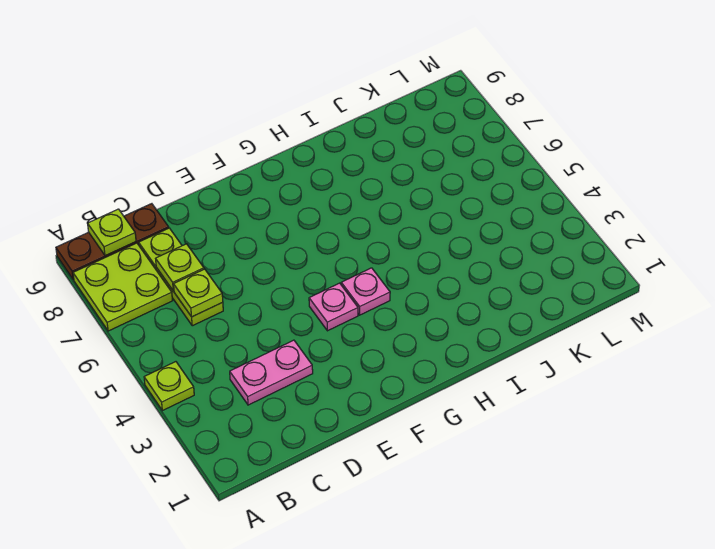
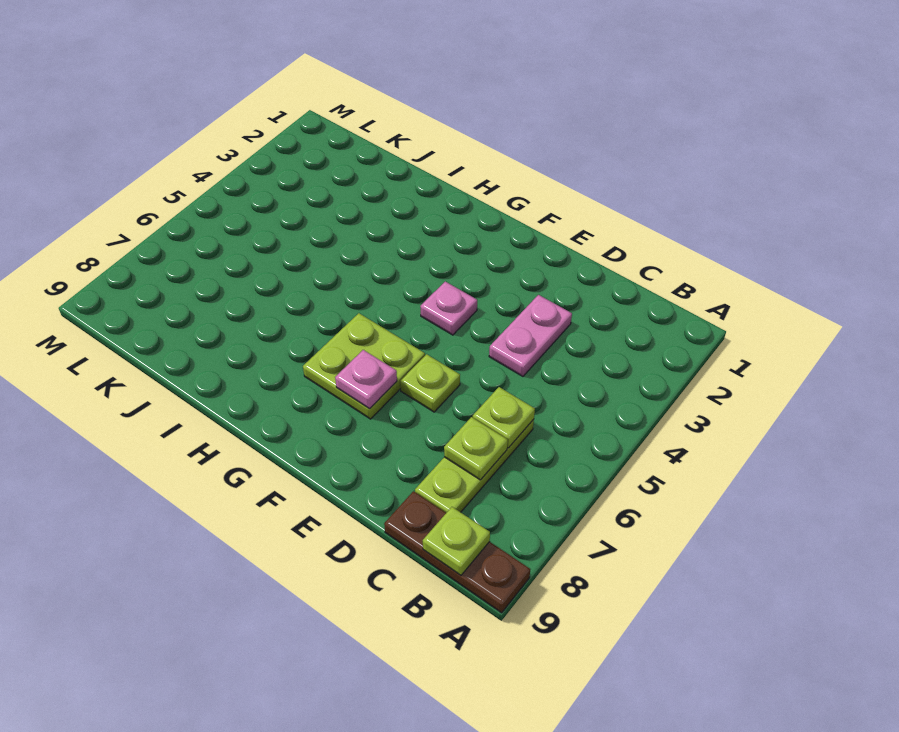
lime plate A4 level 1 -> lime plate E6 level 1
lime plate A7:B8 level 1 -> lime plate F6:G7 level 1
pink plate C3:D3 level 1 -> pink plate D3:D4 level 1
pink plate G4 level 1 -> pink plate F7 level 2

